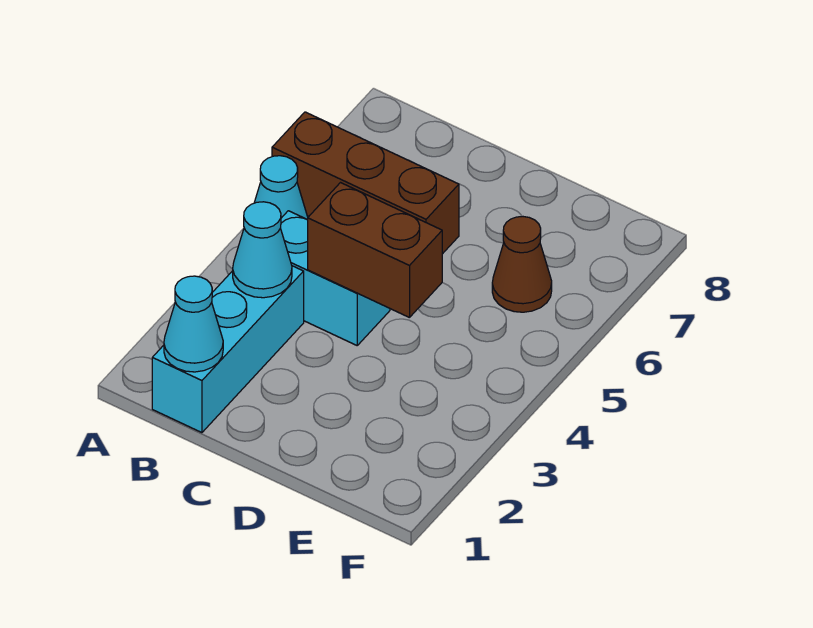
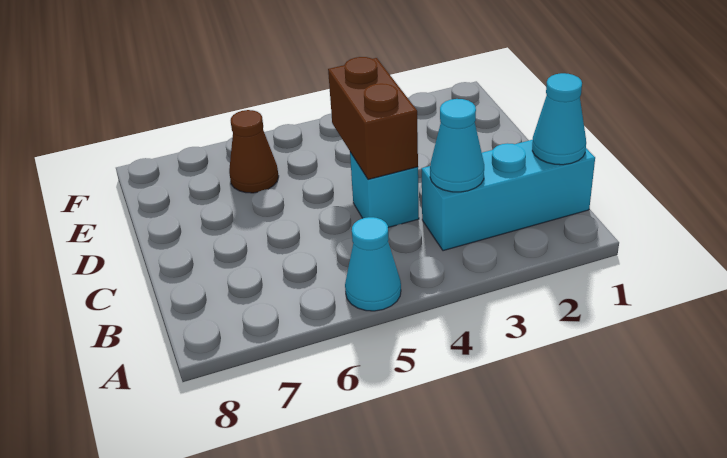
brown brick A6:C6 level 1 -> none
cyan brick B4:C4 level 1 -> cyan brick C4 level 1

